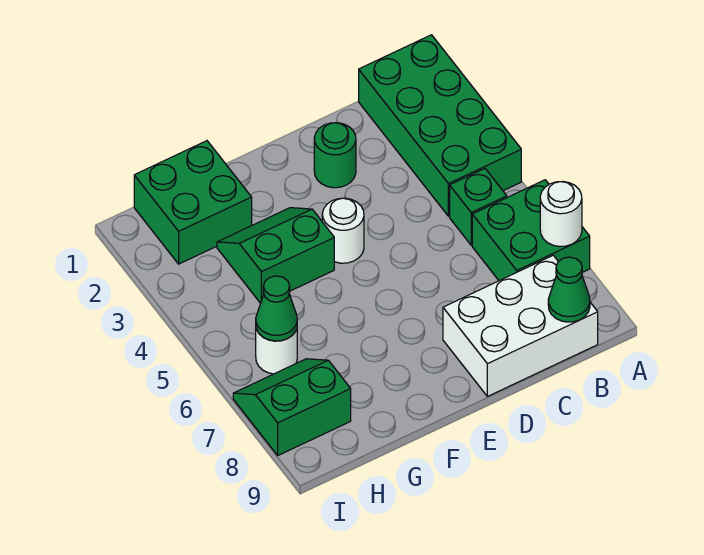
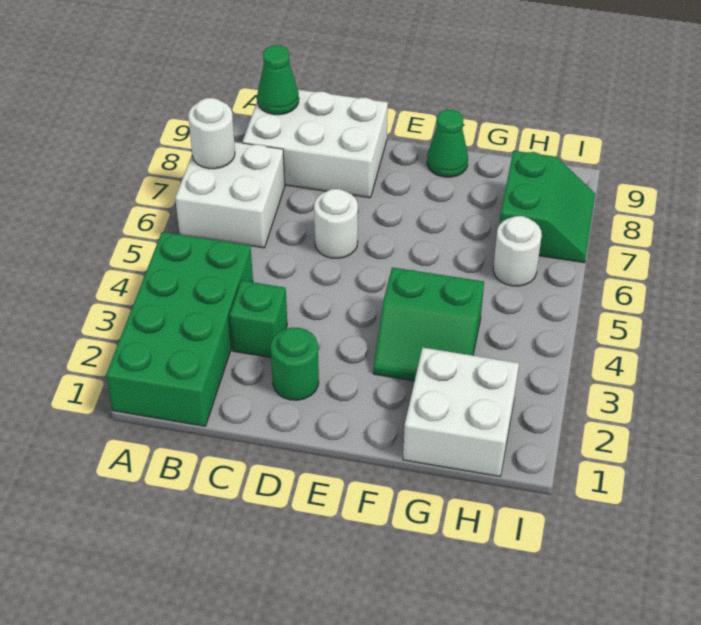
green brick A6:B7 level 1 -> white brick A6:B7 level 1
green brick B5 level 1 -> green brick C3 level 1
white round brick E4 level 1 -> white round brick D6 level 1
green brick G1:H2 level 1 -> white brick G1:H2 level 1
green cone H6 level 2 -> green cone F9 level 1
green slope H7:I8 level 1 top 8 -> green slope H7:I8 level 1 top H

